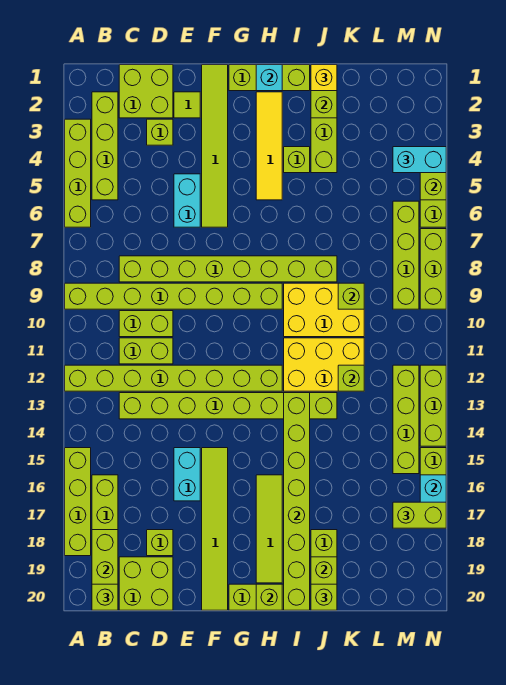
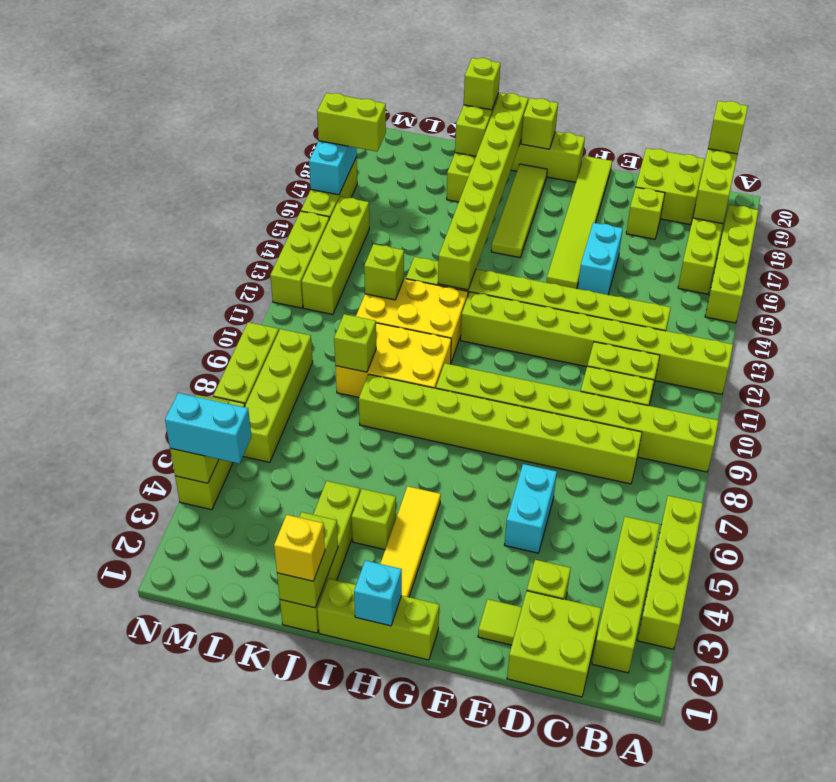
lime tile F1:F6 level 1 -> none

